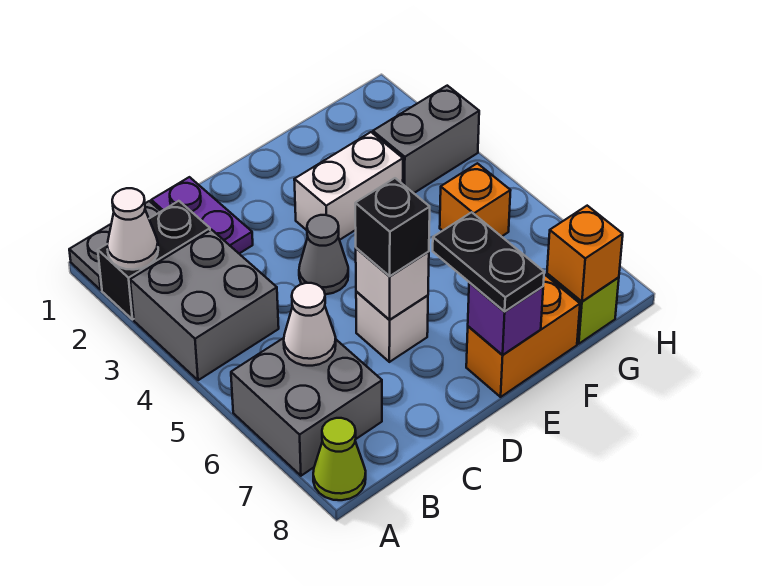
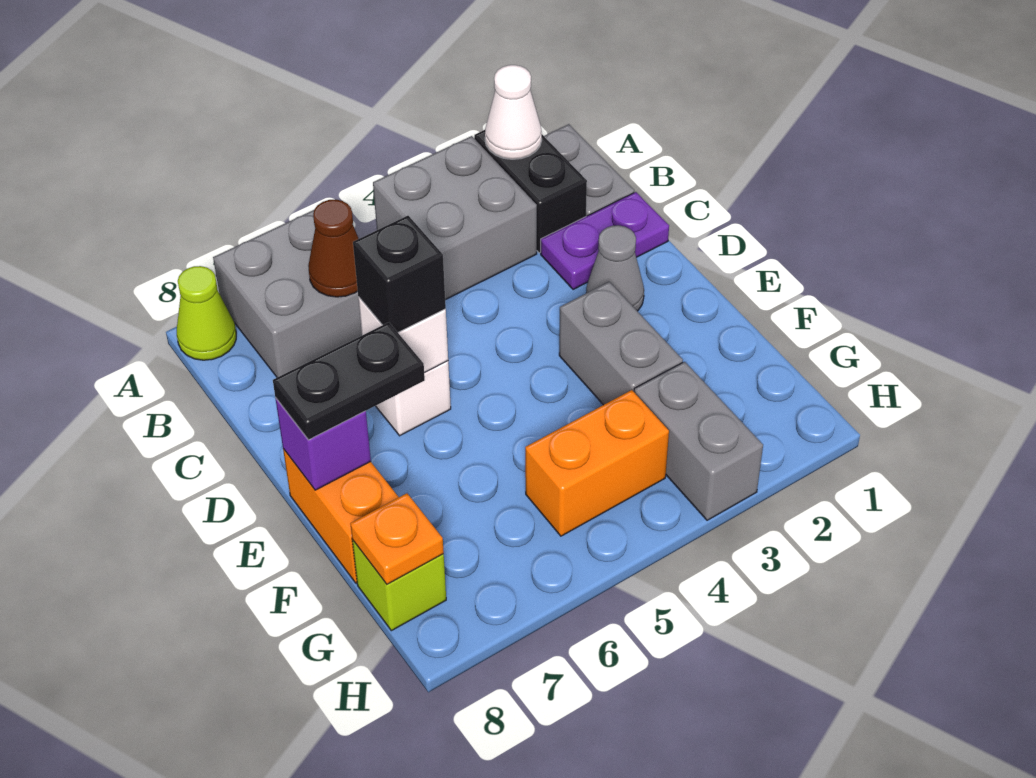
white cone B6 level 2 -> brown cone B6 level 2
grey cone D4 level 1 -> grey cone D2 level 1
white brick E3:F3 level 1 -> grey brick E3:F3 level 1
orange brick G5 level 1 -> orange brick G4:G5 level 1
orange brick G8 level 2 -> orange plate G8 level 2

